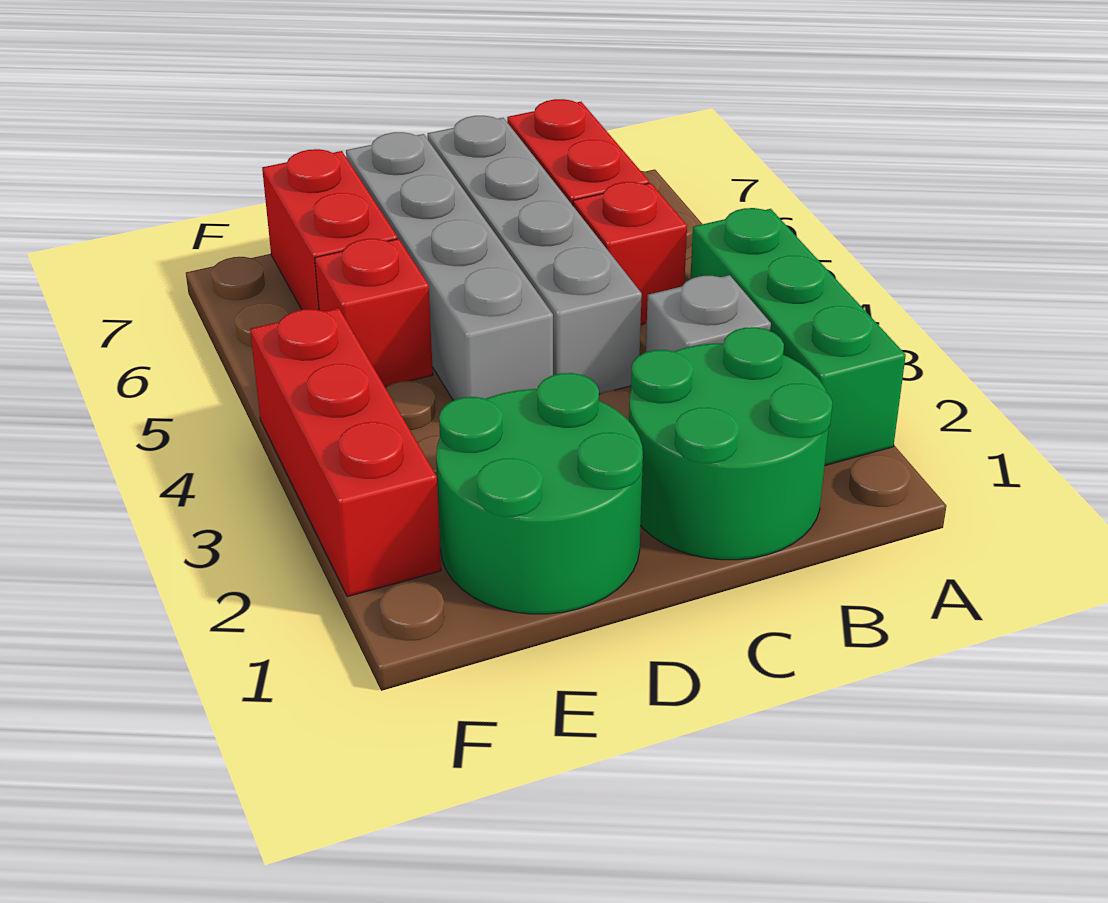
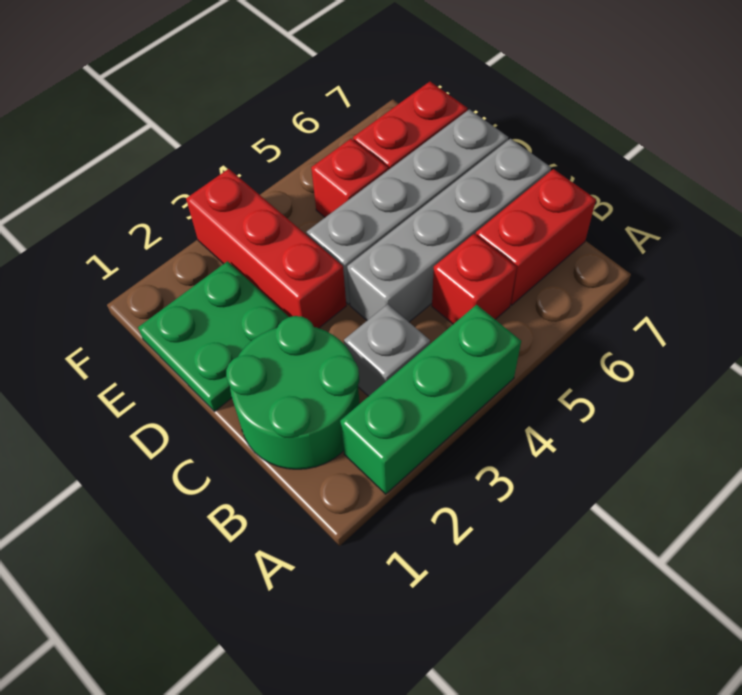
green round brick D1:E2 level 1 -> green plate D1:E2 level 1
red brick F2:F4 level 1 -> red brick D3:F3 level 1

